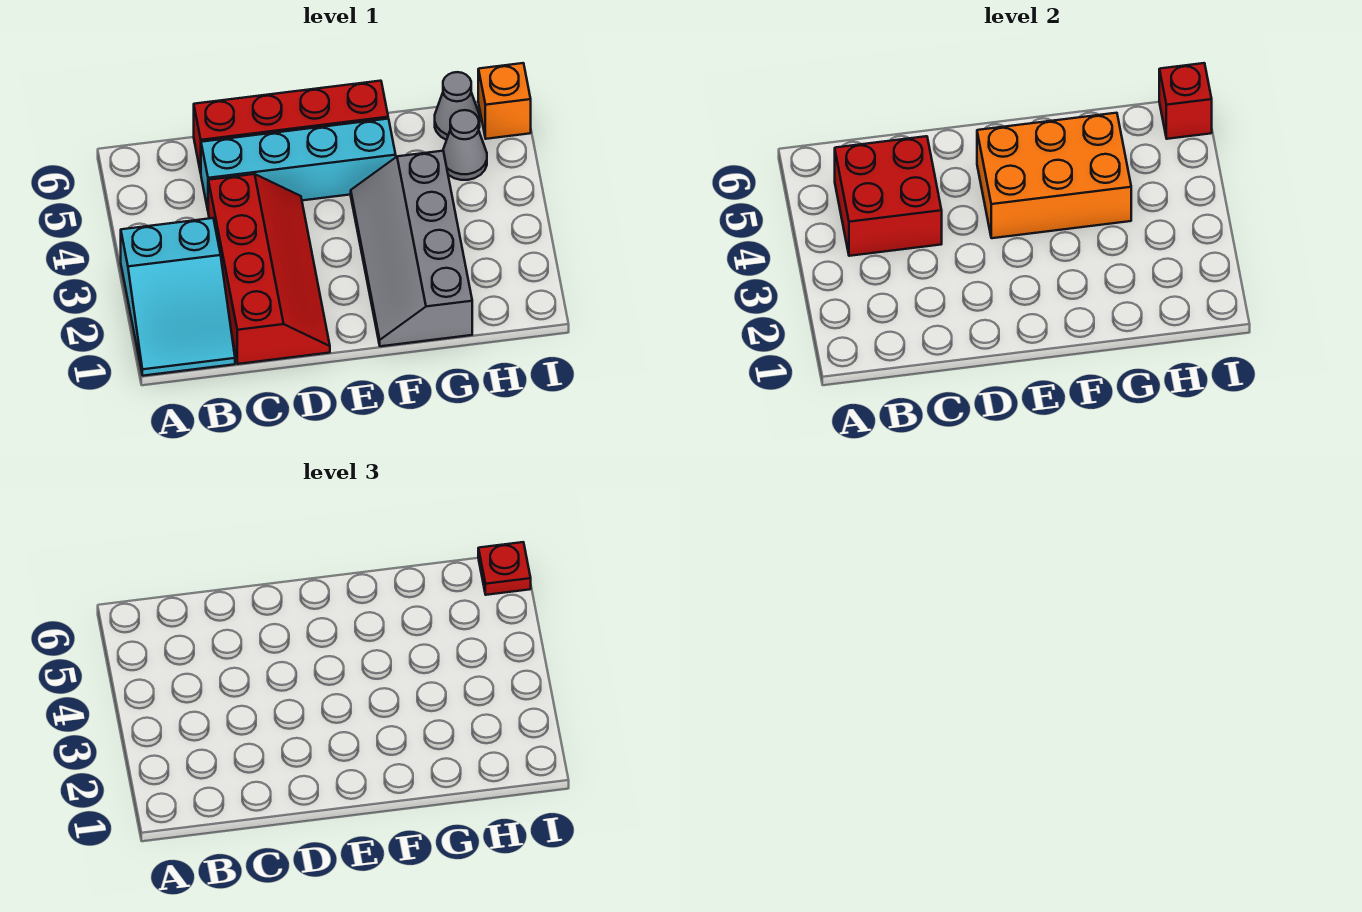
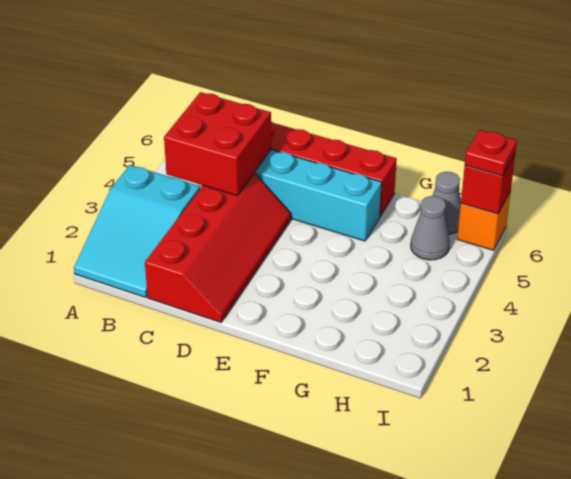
orange brick E4:G5 level 2 -> none
grey slope F1:G4 level 1 top G -> none

